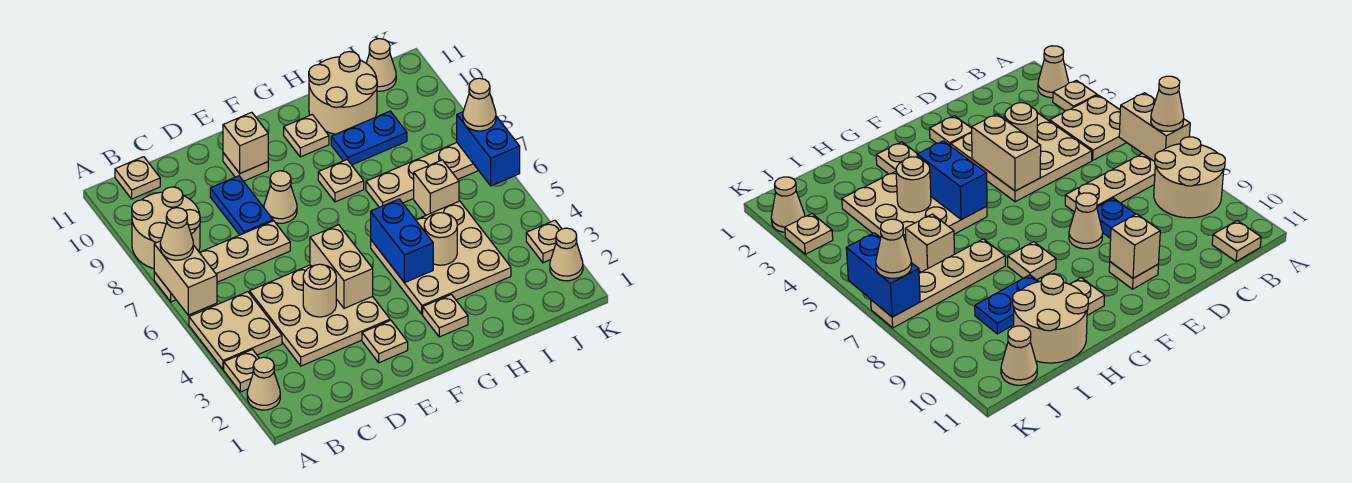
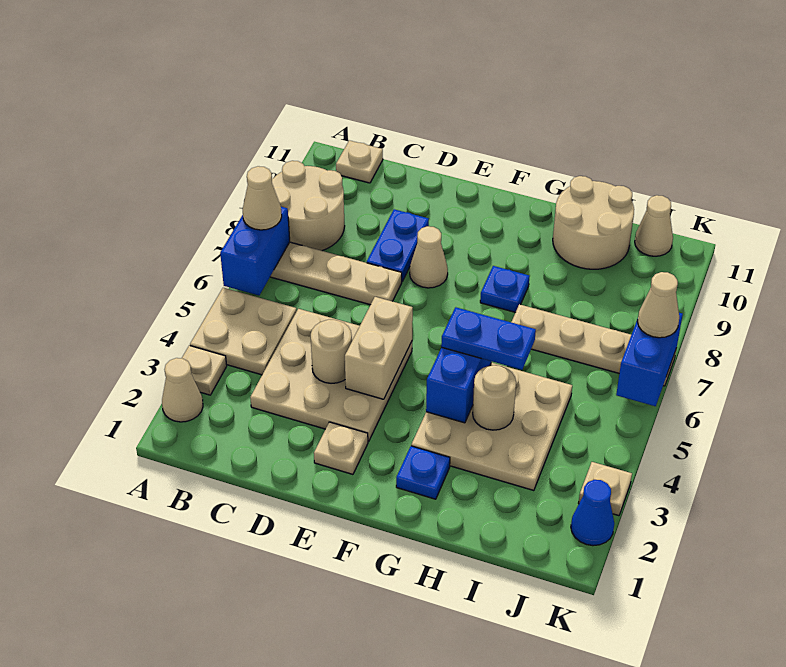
tan brick A6:A7 level 2 -> blue brick A6:A7 level 2
tan plate E10 level 1 -> none
tan brick E10 level 2 -> none
tan plate G2 level 1 -> blue plate G2 level 1
tan plate G8 level 1 -> blue plate G8 level 1
tan plate G10 level 1 -> none
blue plate H9:I9 level 1 -> blue plate G5:H5 level 3
tan brick I6 level 1 -> none
tan cone K2 level 1 -> blue cone K2 level 1

